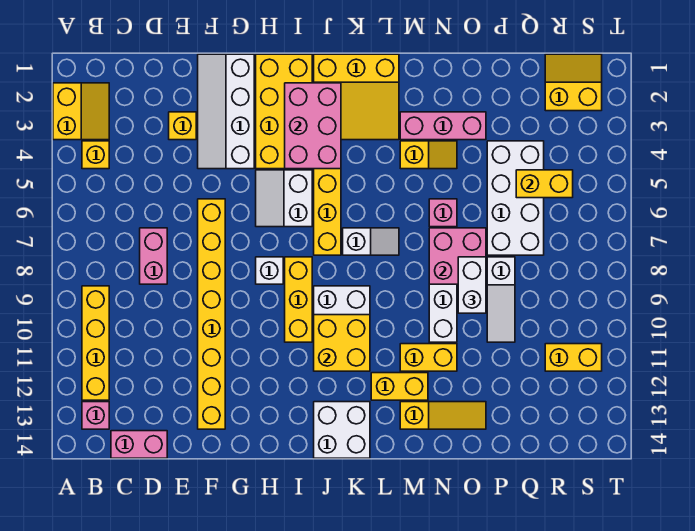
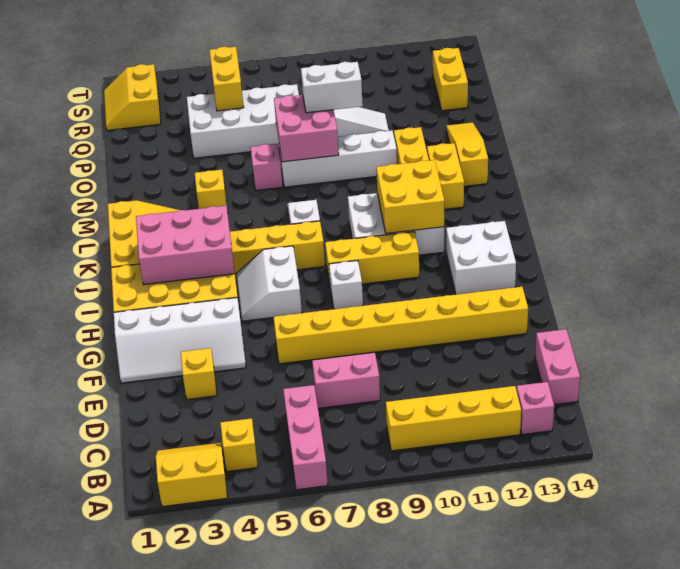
white slope H5:I6 level 1 top I -> white slope H5:I6 level 1 top 6
white brick J13:K14 level 1 -> white brick H12:I13 level 1
pink brick M3:O3 level 1 -> pink brick A6:C6 level 1
yellow brick R11:S11 level 1 -> yellow brick Q13:R13 level 1

